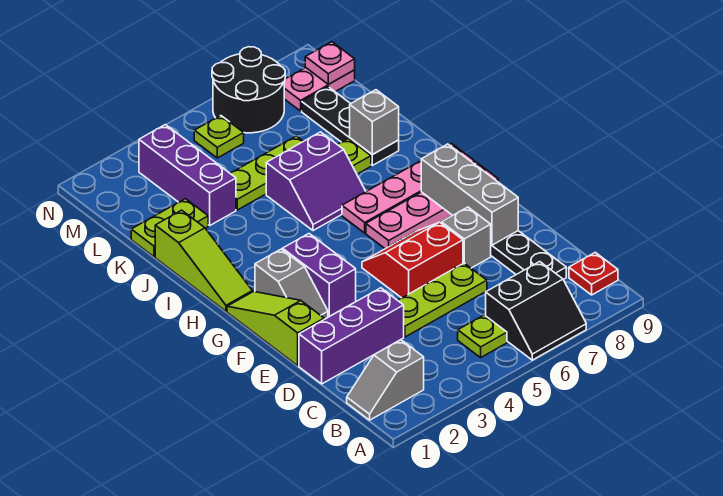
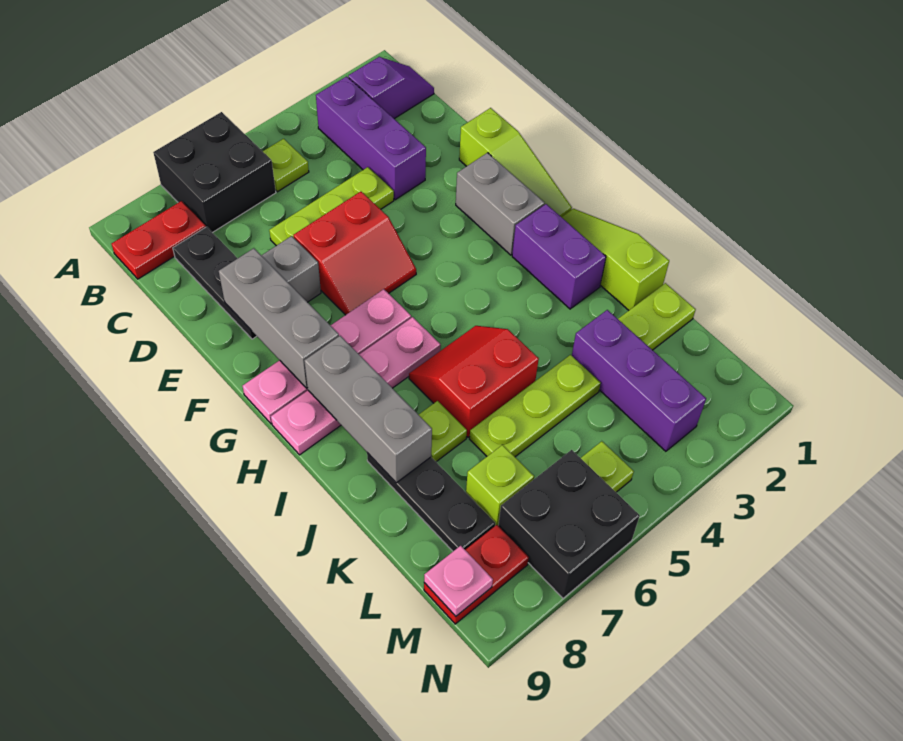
black slope A6:B7 level 1 top B -> black brick A6:B7 level 1
grey slope B1:B2 level 1 top 2 -> purple slope B1:B2 level 1 top 2
red plate B9 level 1 -> red plate B8:B9 level 1
purple brick D1:D3 level 1 -> purple brick B3:D3 level 1
grey slope F2:G2 level 1 top G -> grey brick F2:G2 level 1
purple brick F3:G3 level 1 -> purple brick H2:I2 level 1
purple slope I5:J6 level 1 top J -> red slope I5:J6 level 1 top J
grey brick J8 level 2 -> grey brick H8:J8 level 2
none -> lime brick L7 level 1
black round brick M6:N7 level 1 -> black brick M6:N7 level 1
pink plate M8:M9 level 1 -> red plate M8:M9 level 1

